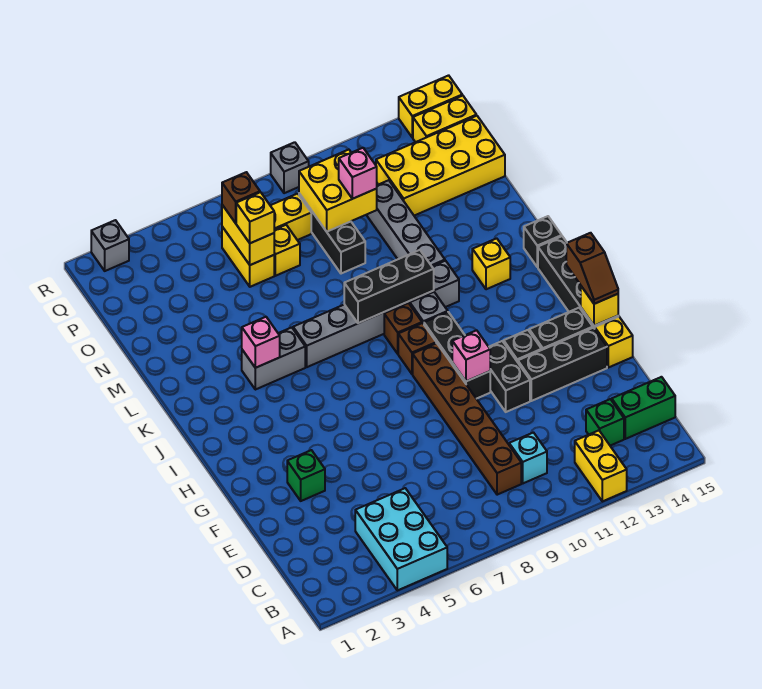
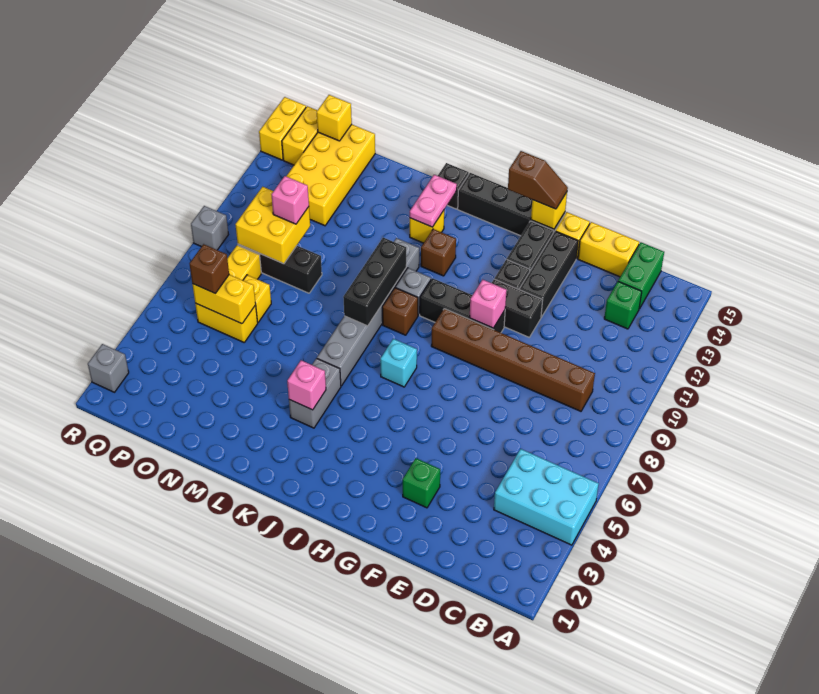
yellow brick A12:B12 level 1 -> yellow brick D15:E15 level 1
cyan brick C10 level 1 -> cyan brick I7 level 1
brown brick I9 level 1 -> brown brick J12 level 1
none -> pink plate K13:K14 level 2
grey brick L11:O11 level 1 -> none
yellow brick O6 level 3 -> yellow brick P15 level 2

